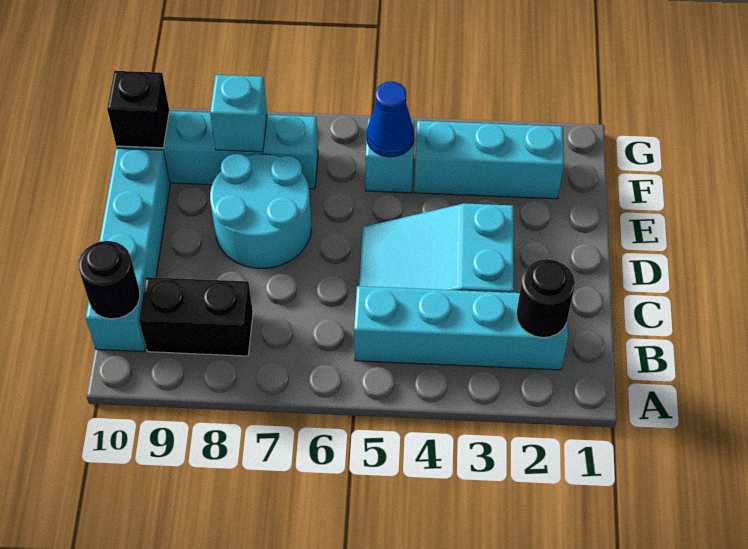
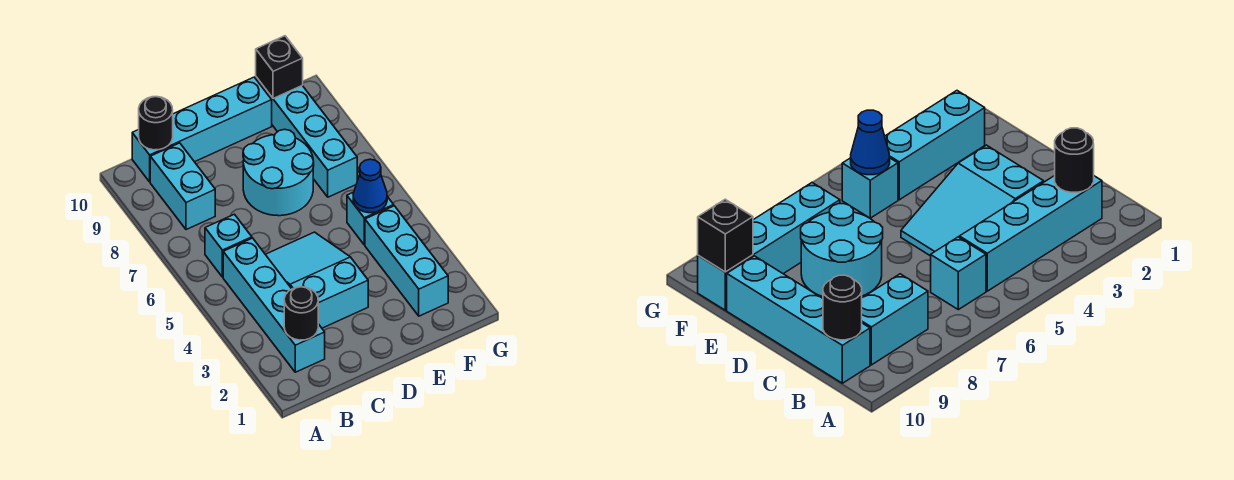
black brick B8:B9 level 1 -> cyan brick B8:B9 level 1
cyan brick F8 level 2 -> cyan brick B6 level 1

